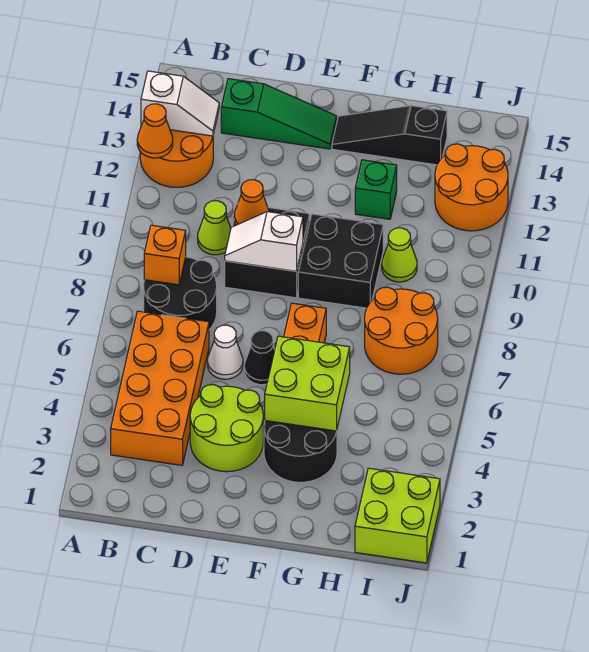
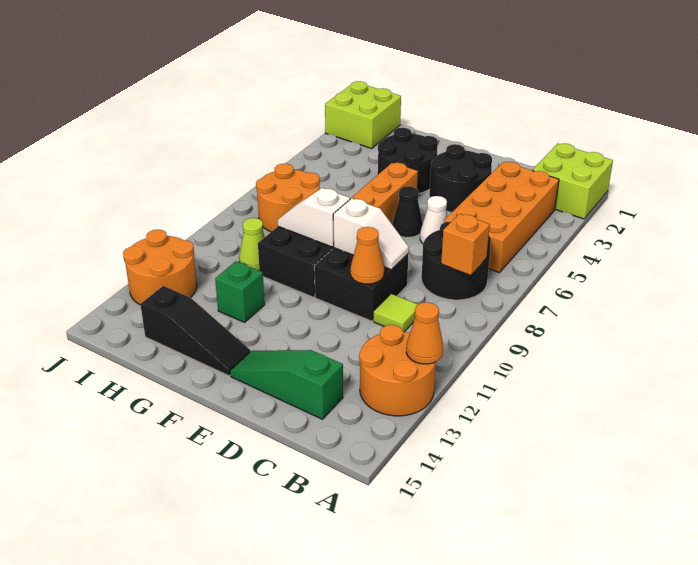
white slope A13:B13 level 2 top A -> white slope F9:G9 level 2 top F
lime cone C10 level 1 -> lime tile C10 level 1
lime round brick D3:E4 level 1 -> black round brick D3:E4 level 1
lime brick F4:G5 level 2 -> lime brick A1:B2 level 1

